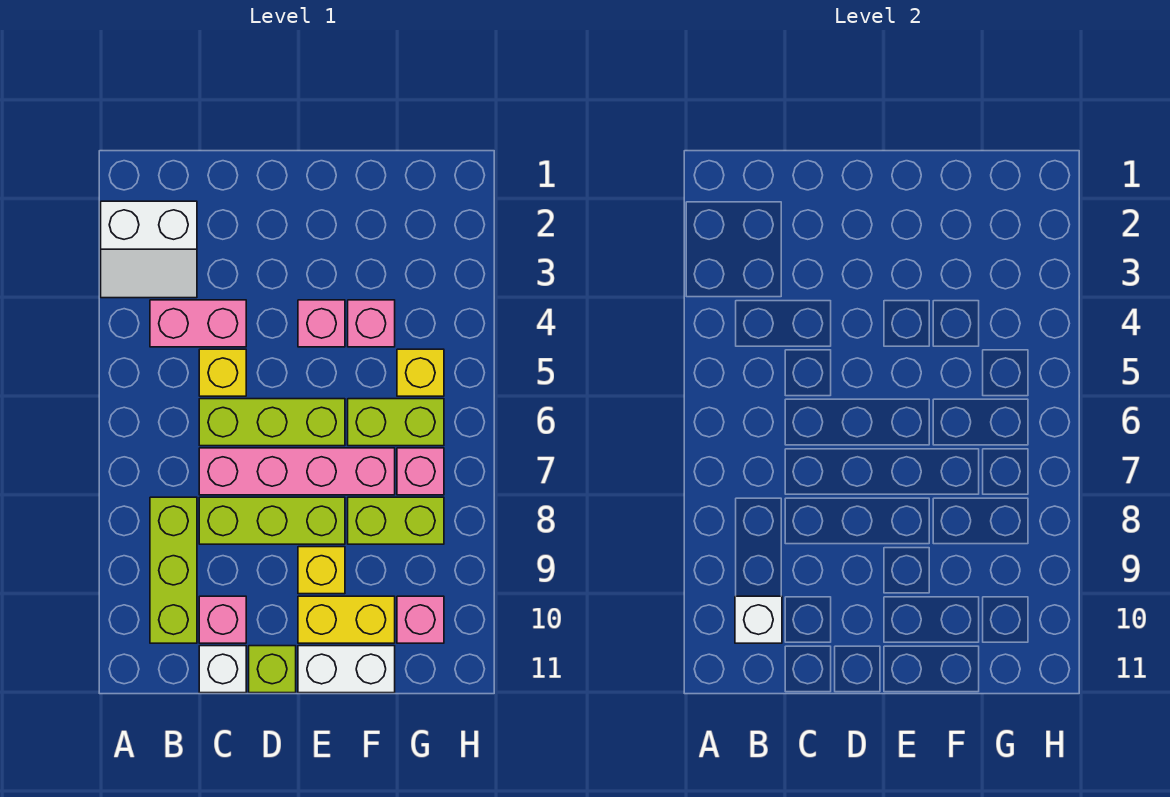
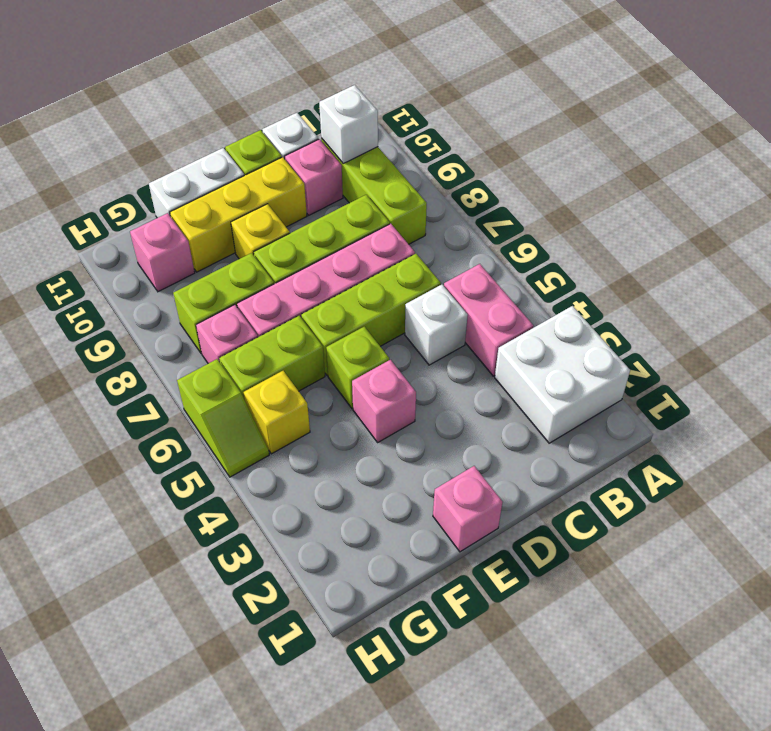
white slope A2:B3 level 1 top 2 -> white brick A2:B3 level 1
pink brick B4:C4 level 1 -> pink brick B4:B5 level 1
yellow brick C5 level 1 -> white brick C5 level 1
none -> lime brick E5 level 1
yellow brick E10:F10 level 1 -> yellow brick D10:F10 level 1
pink brick F4 level 1 -> pink brick E1 level 1
none -> lime slope H5:H6 level 1 top 6

